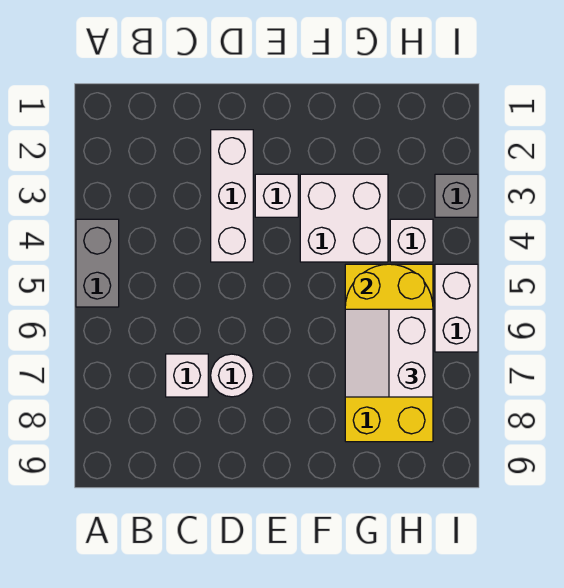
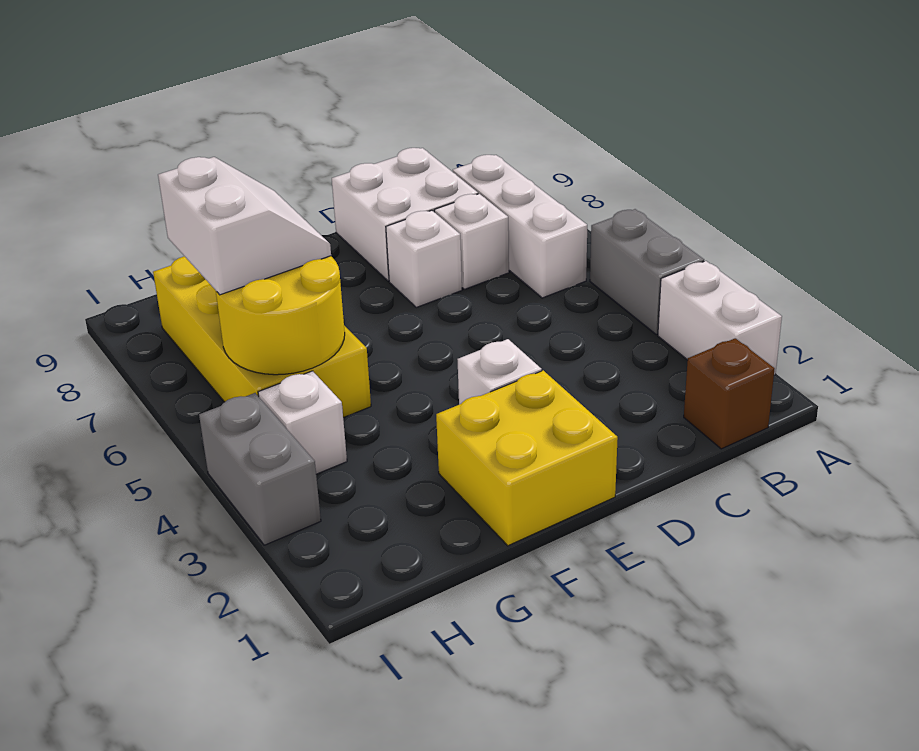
none -> brown brick B1 level 1
white brick D2:D4 level 1 -> white brick B6:B8 level 1
white round brick D7 level 1 -> white brick D7 level 1
none -> yellow brick E1:F2 level 1
white brick F3:G4 level 1 -> white brick C8:D9 level 1
grey brick I3 level 1 -> grey brick I3:I4 level 1
white brick I5:I6 level 1 -> white brick A2:A3 level 1

